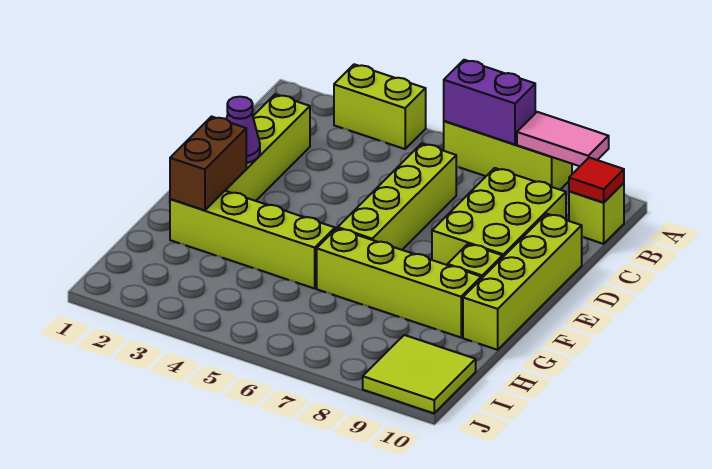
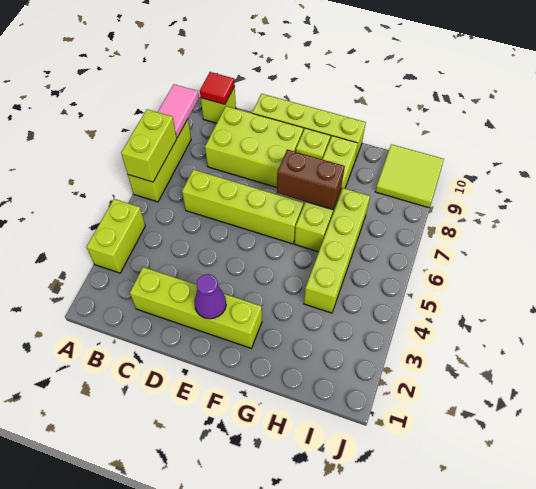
purple brick A6:A7 level 2 -> lime brick A6:A7 level 2
brown brick F2:G2 level 2 -> brown brick F7:G7 level 2
lime brick G2:G5 level 1 -> lime brick H4:H7 level 1

